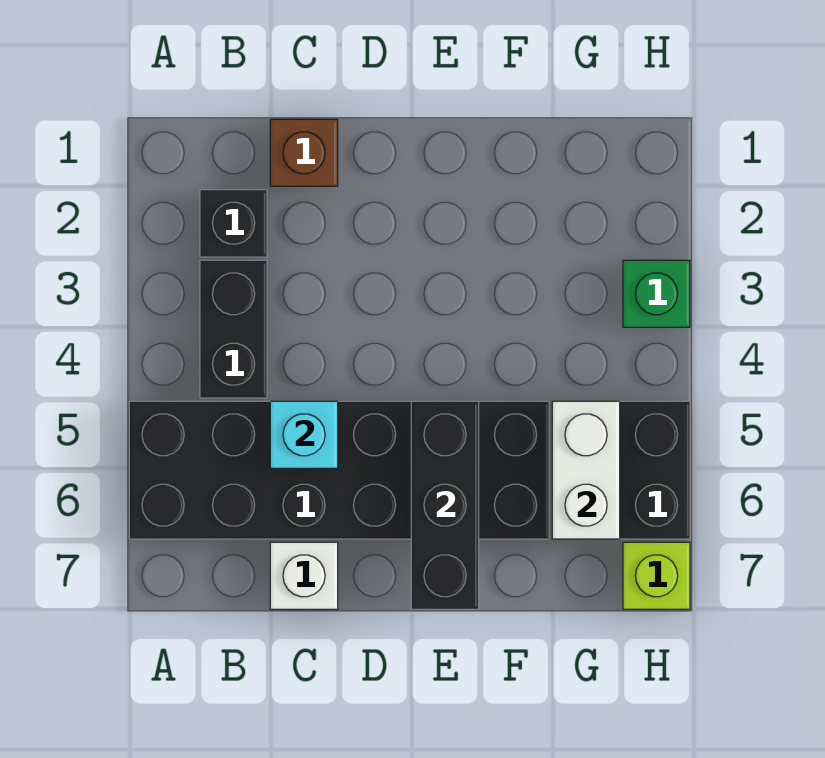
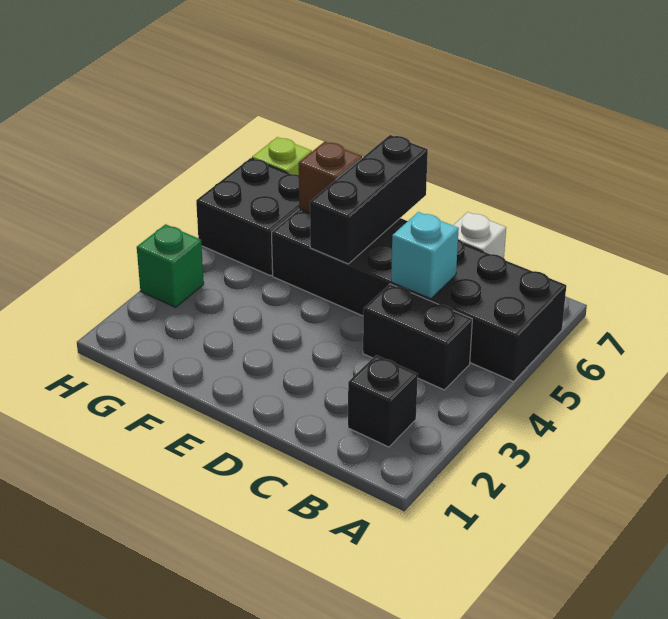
black brick B3:B4 level 1 -> black brick B4:C4 level 1
brown brick C1 level 1 -> brown brick F6 level 2
white brick G5:G6 level 2 -> none

